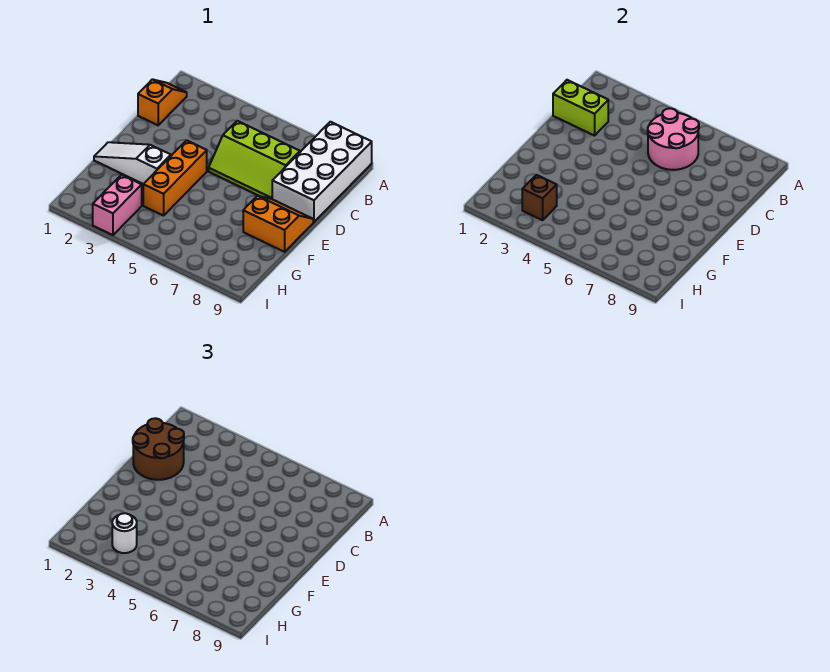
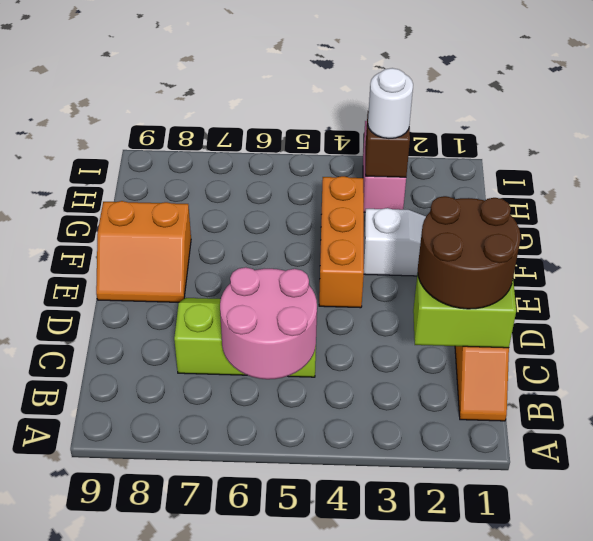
white brick A8:D9 level 1 -> none

